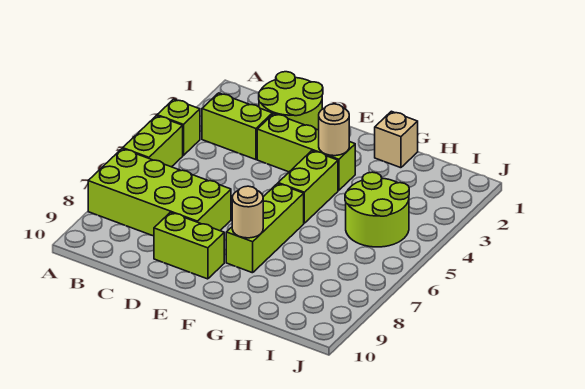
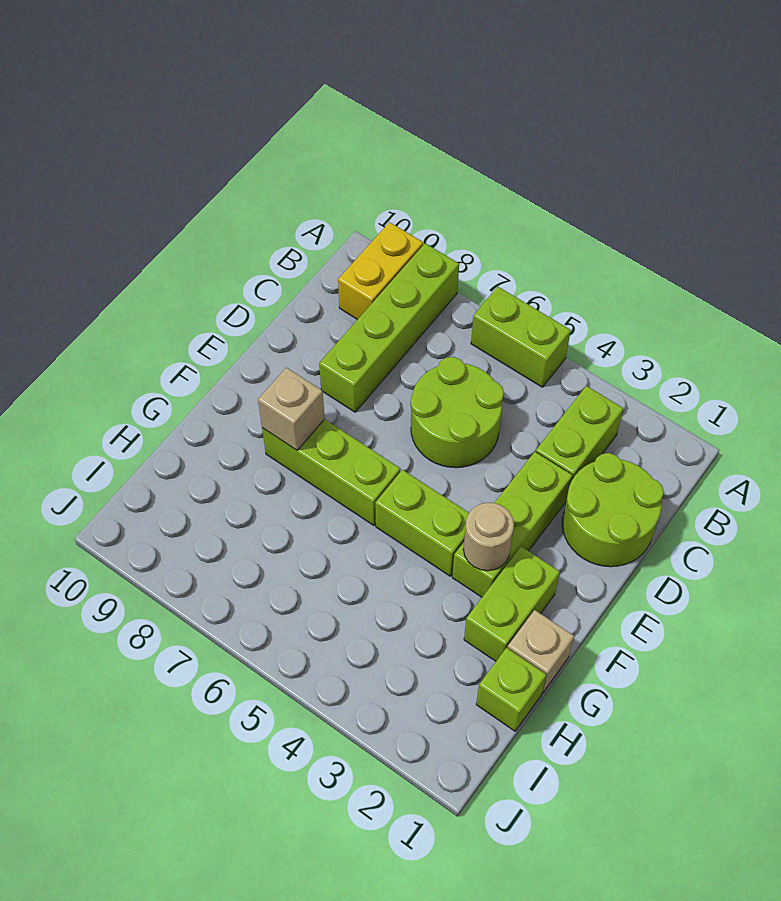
lime brick A4 level 1 -> lime brick H1 level 1
lime brick A7:D8 level 1 -> lime brick A8:D8 level 1
none -> yellow brick A9:B9 level 1
lime brick D9:E9 level 1 -> lime brick F2:G2 level 1
tan round brick F8 level 2 -> tan brick F8 level 2
lime round brick H4:I5 level 1 -> lime round brick C5:D6 level 1

